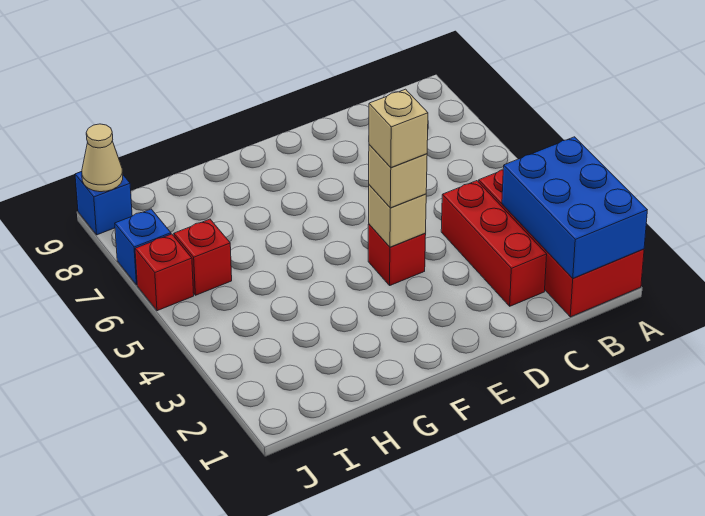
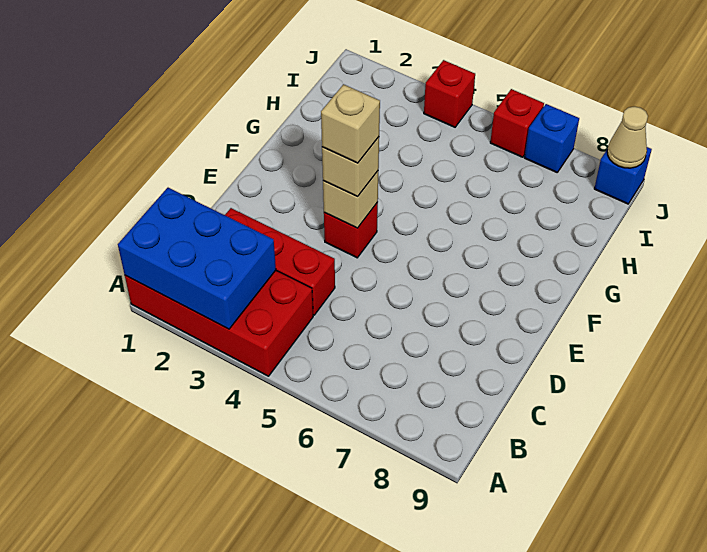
red brick I6 level 1 -> red brick J4 level 1

